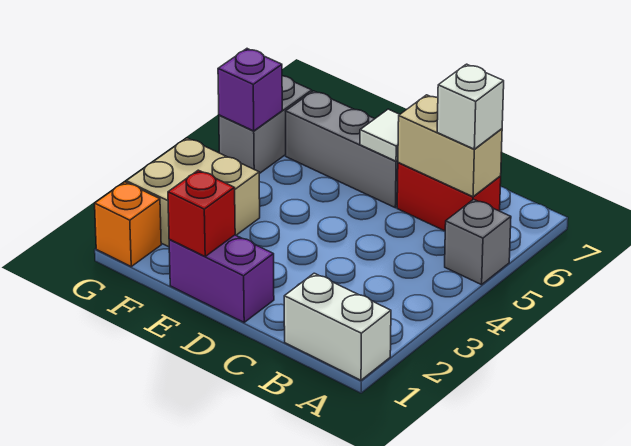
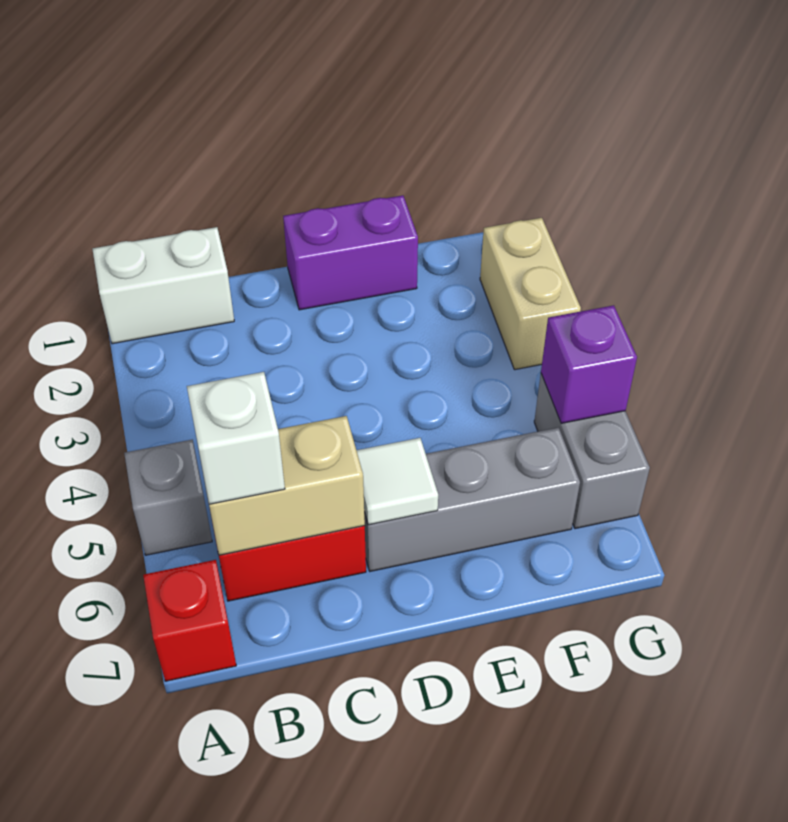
red brick E1 level 2 -> red brick A7 level 1
tan brick F2:G3 level 1 -> tan brick G2:G3 level 1
orange brick G1 level 1 -> none

